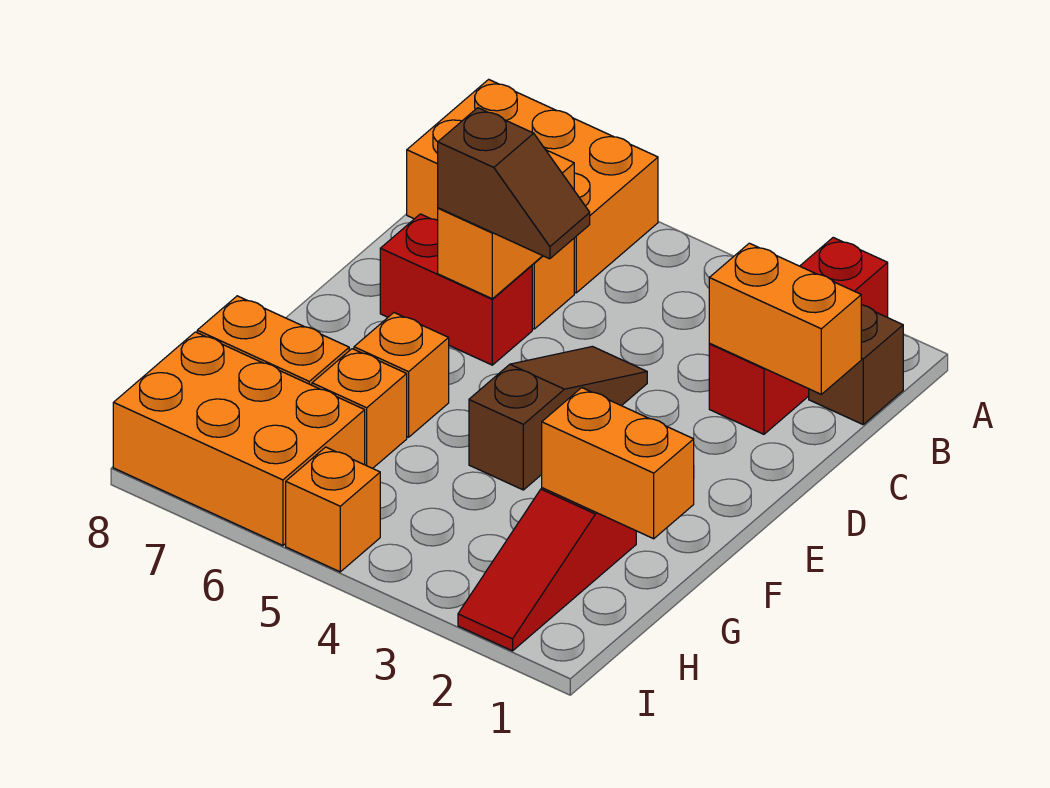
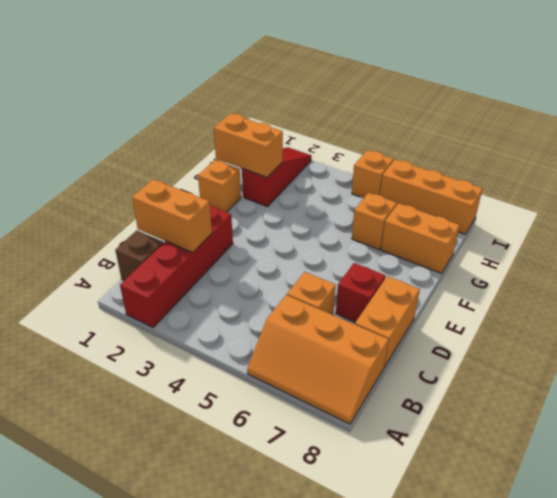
red brick A2:C2 level 1 -> red brick A2:D2 level 1
orange brick A6:B8 level 1 -> orange slope A6:B8 level 1 top B
orange brick C6:D6 level 2 -> orange brick C8:D8 level 1
brown slope D4:F4 level 1 top F -> none
brown slope D5:D6 level 3 top 6 -> none
red brick D6:D7 level 1 -> red brick D7 level 1
orange brick F6 level 1 -> orange brick F1 level 1
orange brick H6:I8 level 1 -> orange brick I6:I8 level 1

